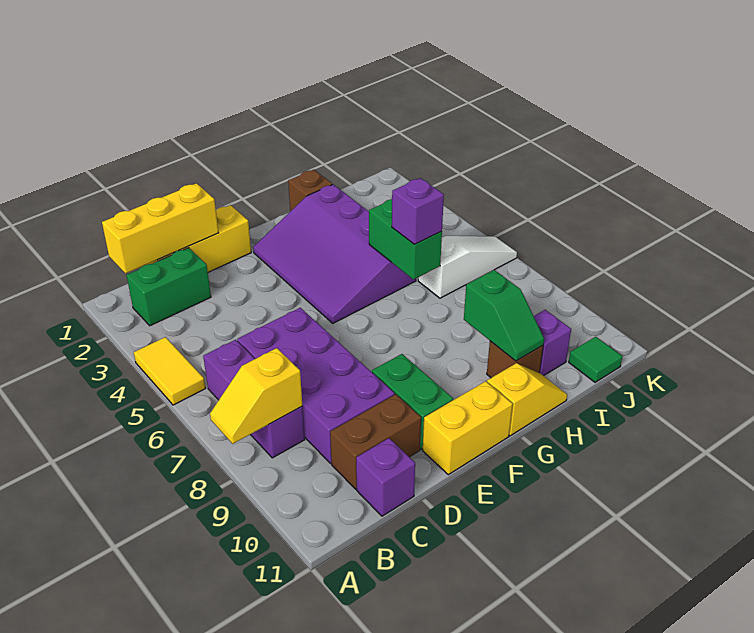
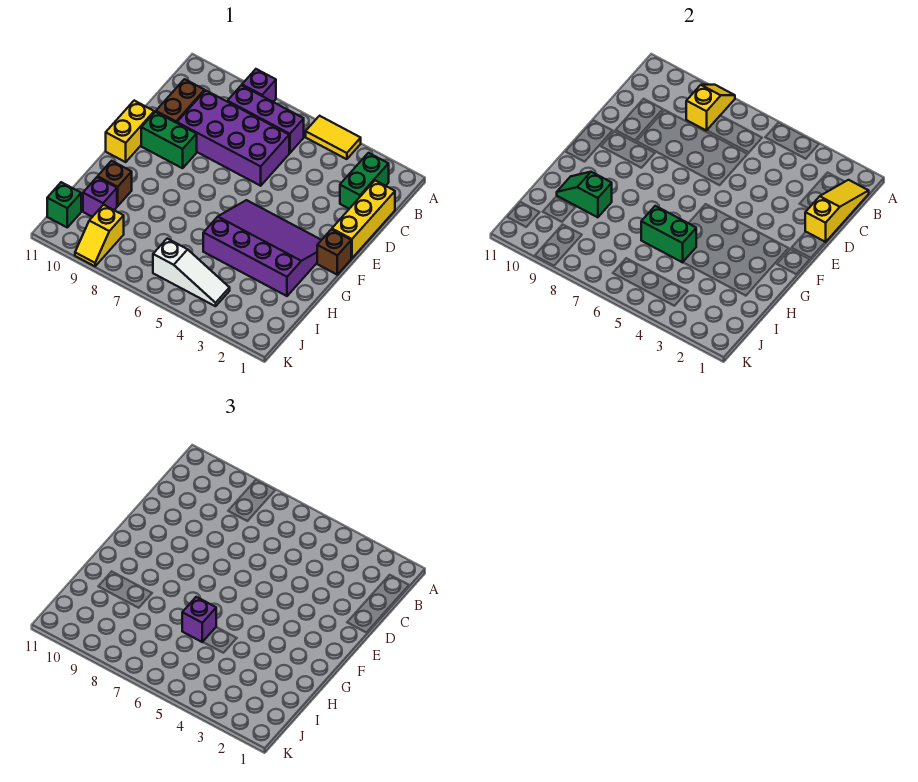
yellow brick B1:D1 level 2 -> yellow slope B1:D1 level 2 top D
purple brick C11 level 1 -> purple brick A8 level 1
yellow slope G11:H11 level 1 top G -> yellow slope J9:K9 level 1 top J
brown brick H1 level 1 -> brown brick F1 level 1
white slope I6:K6 level 1 top I -> white slope J4:J6 level 1 top 6
green tile J11 level 1 -> green brick J11 level 1

